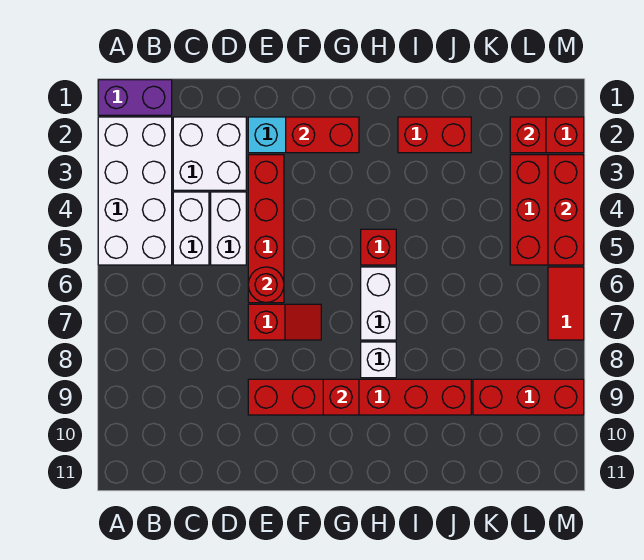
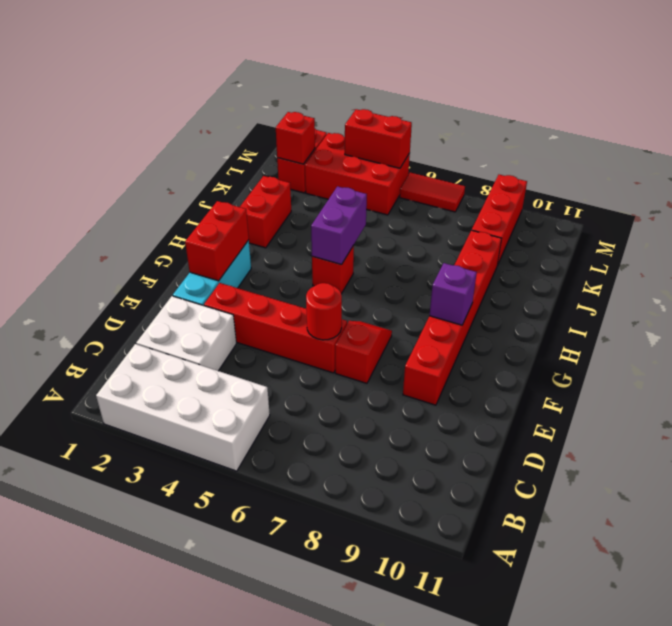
purple brick A1:B1 level 1 -> purple brick H5:I5 level 2
white brick C4:C5 level 1 -> none
white brick D4:D5 level 1 -> none
red brick G9 level 2 -> purple brick G9 level 2
white brick H6:H7 level 1 -> none
white brick H8 level 1 -> none
red brick M3:M5 level 2 -> red brick M4:M5 level 2

